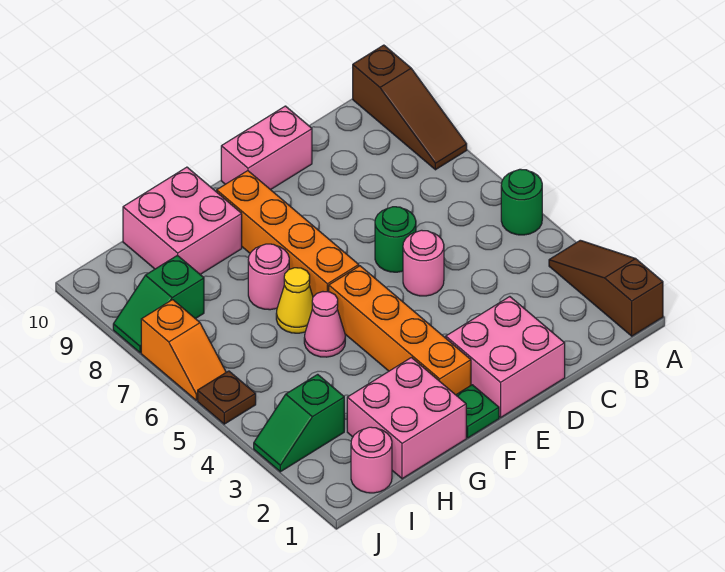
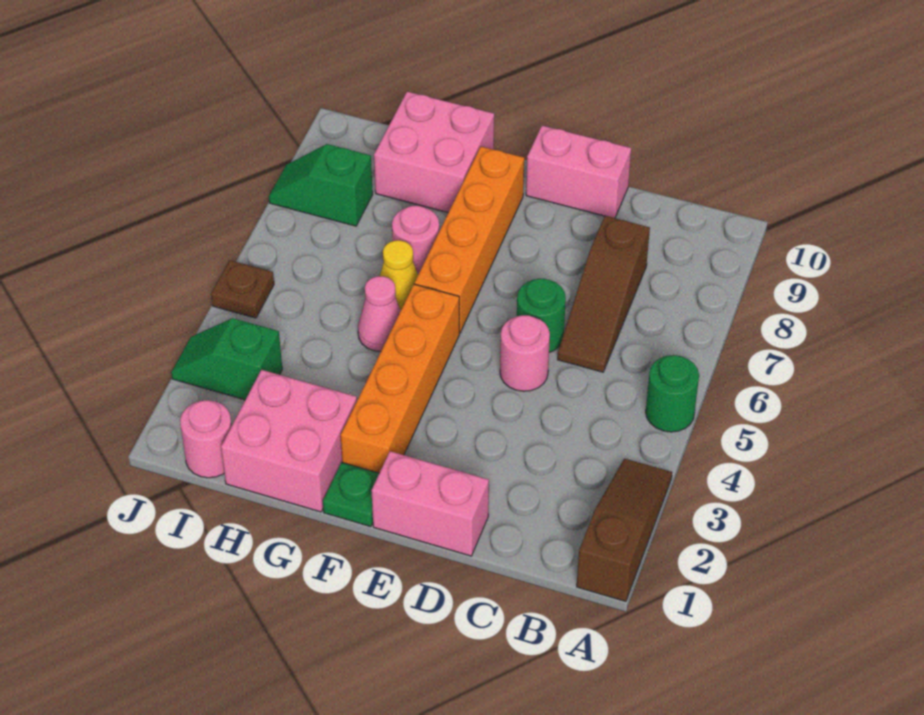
brown slope A8:A10 level 1 top 10 -> brown slope C6:C8 level 1 top 8
pink brick D1:E2 level 1 -> pink brick D1:E1 level 1
orange slope J6:J7 level 1 top 7 -> none

